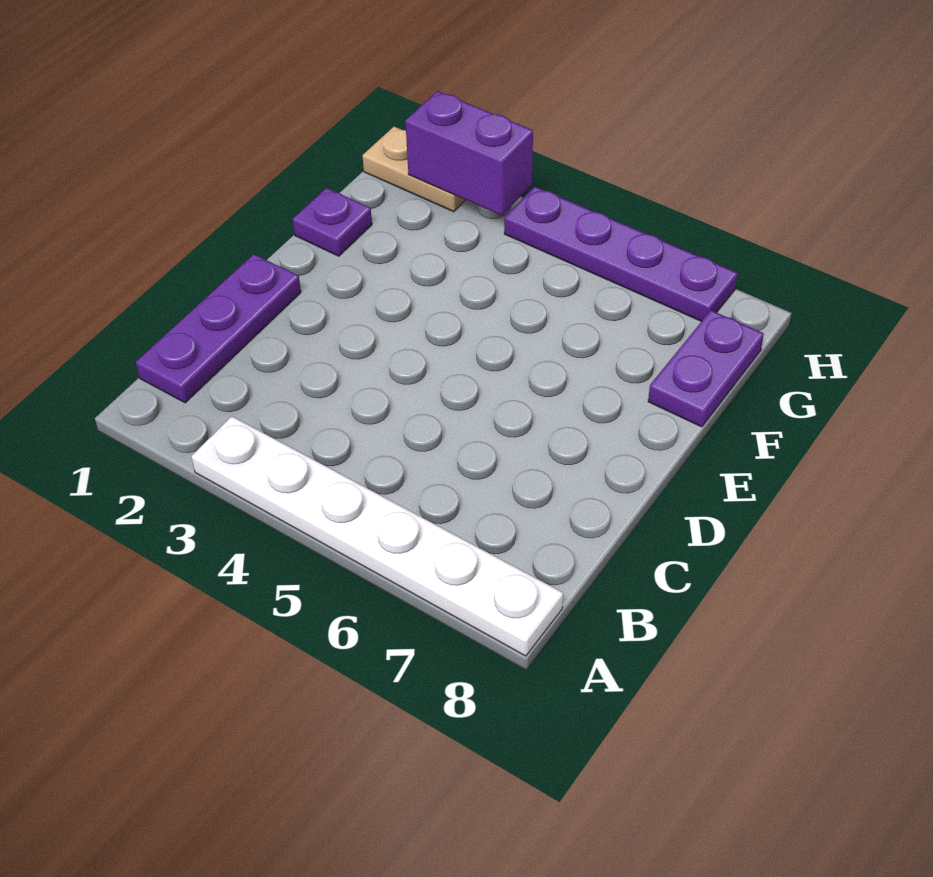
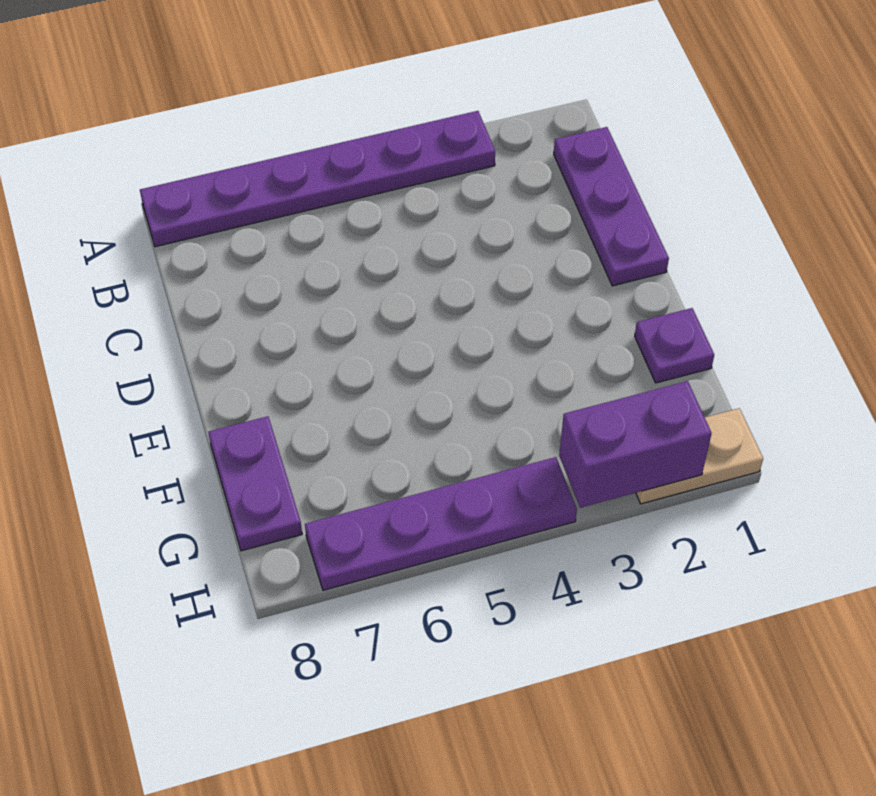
white plate A3:A8 level 1 -> purple plate A3:A8 level 1

